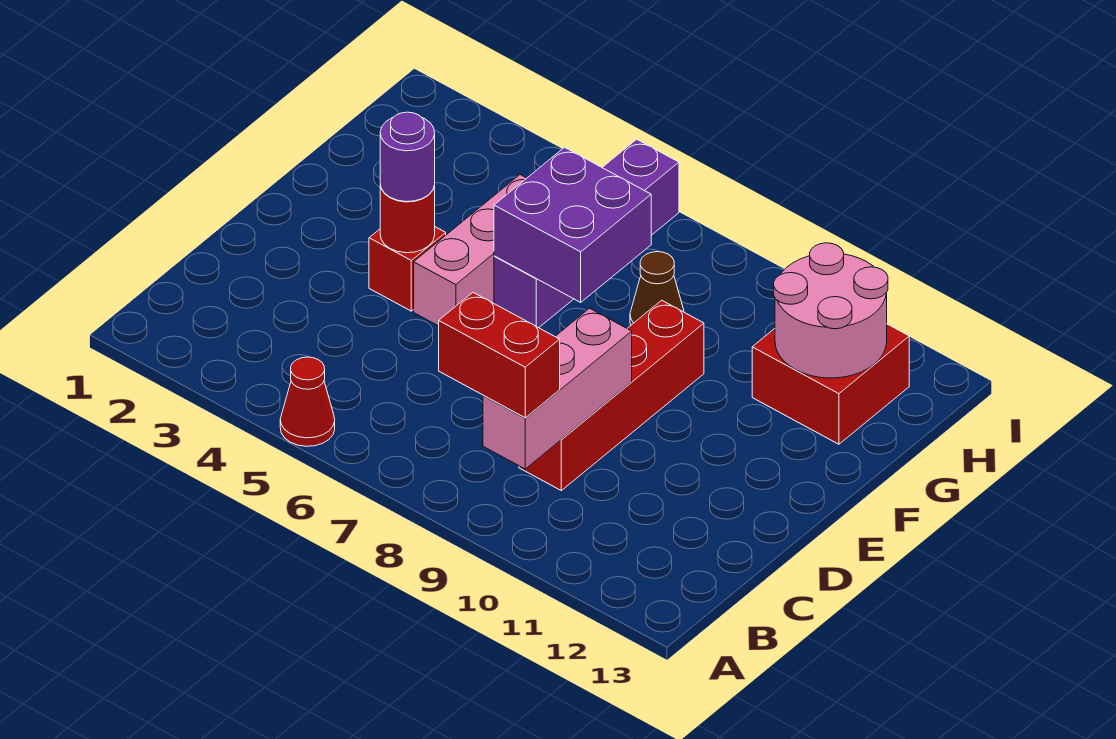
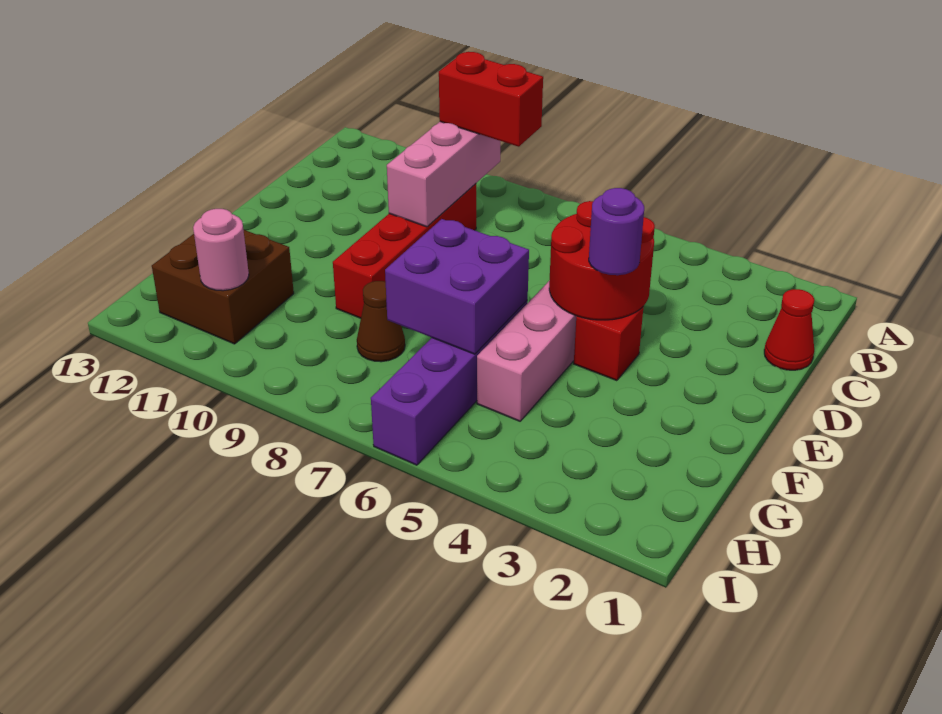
red cone A5 level 1 -> red cone C1 level 1
red round brick E4 level 2 -> red round brick D4:E5 level 2
red brick G11:H12 level 1 -> brown brick G11:H12 level 1
pink round brick G11:H12 level 2 -> pink round brick H11 level 2

